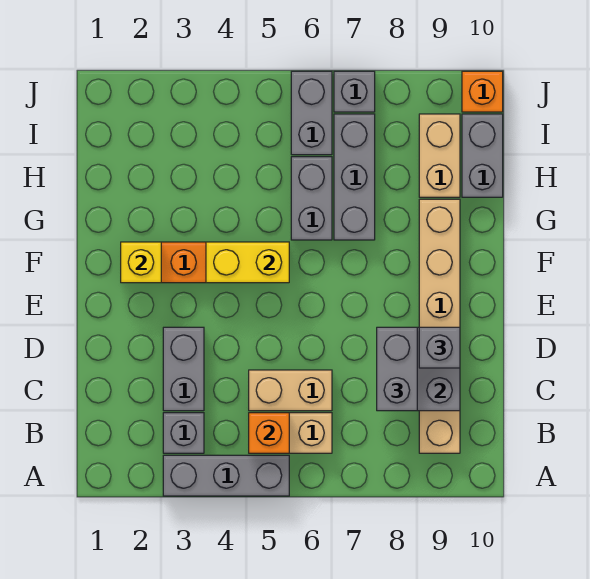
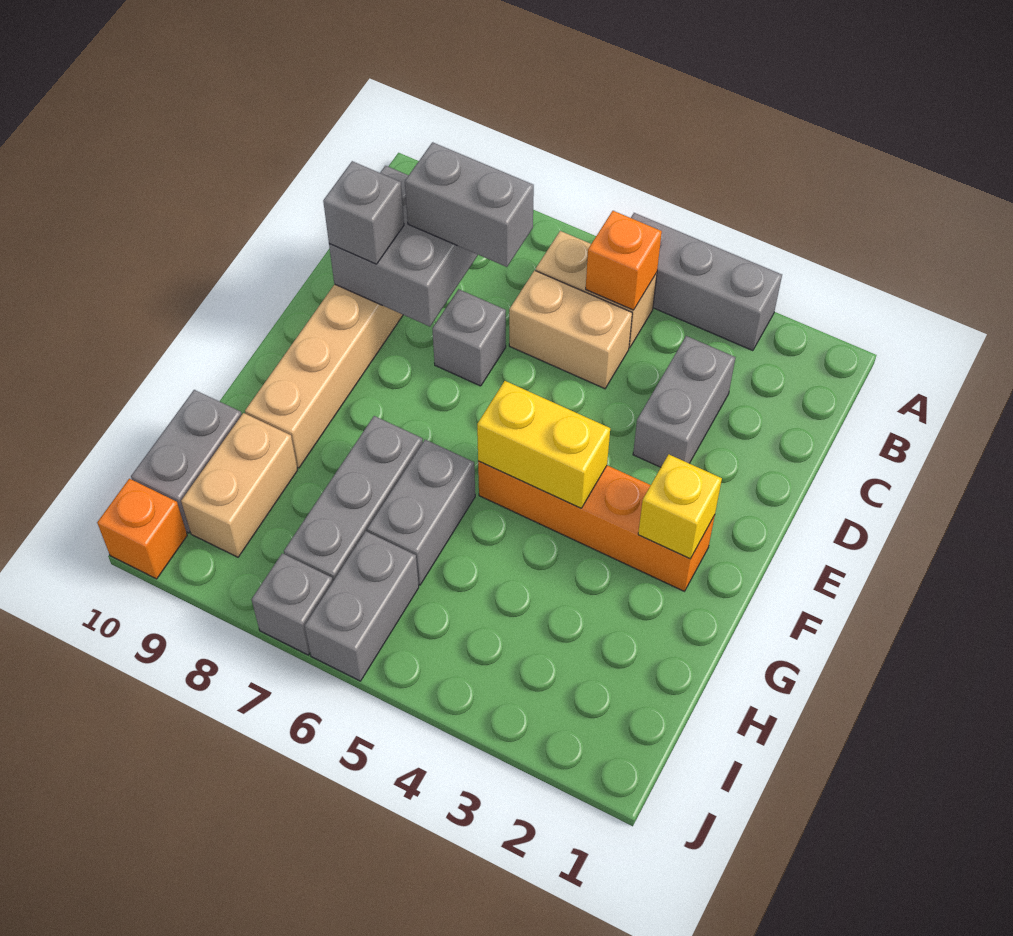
grey brick B3 level 1 -> grey brick D7 level 1
grey brick C8:D8 level 3 -> grey brick C7:C8 level 3

